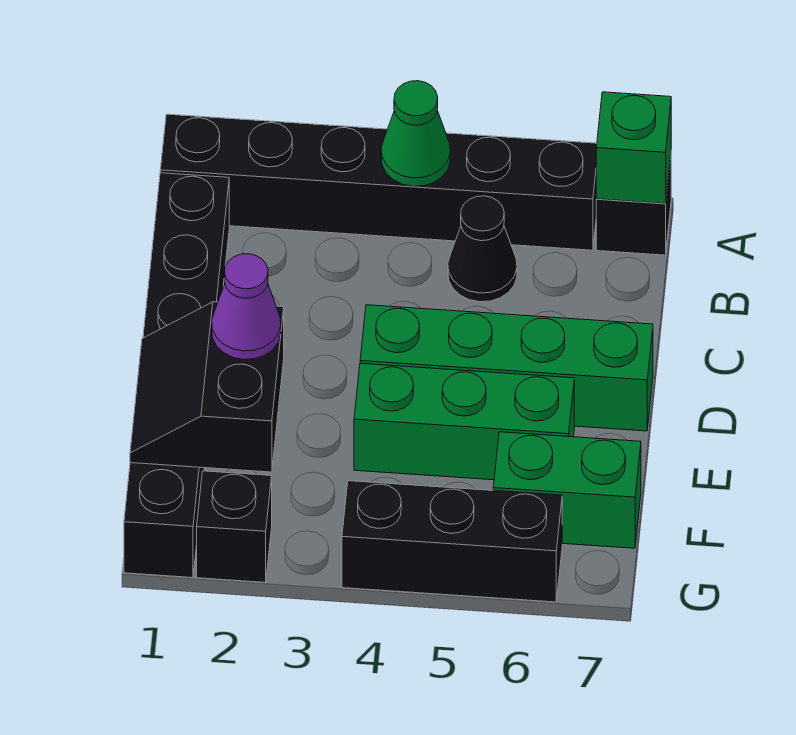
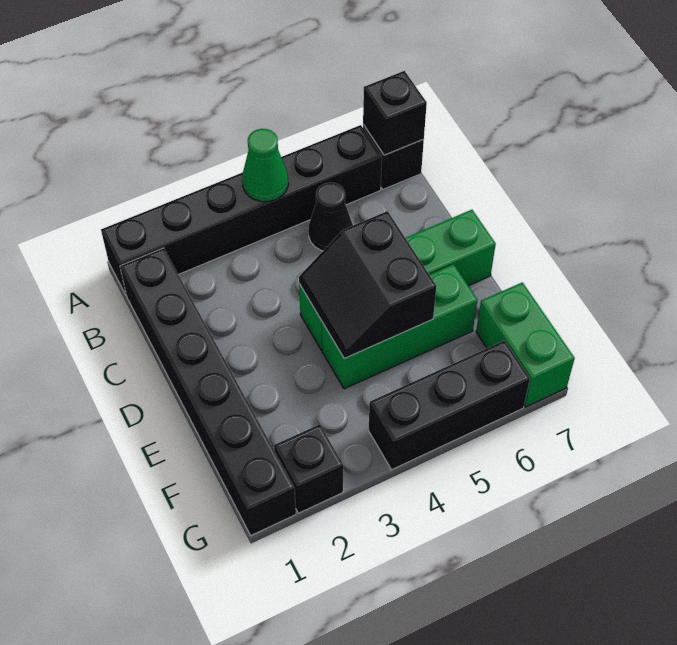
green brick A7 level 2 -> black brick A7 level 2
black slope E1:F2 level 2 top 2 -> black slope D4:E5 level 2 top 5
purple cone E2 level 3 -> none
green brick F6:F7 level 1 -> green brick F7:G7 level 1

